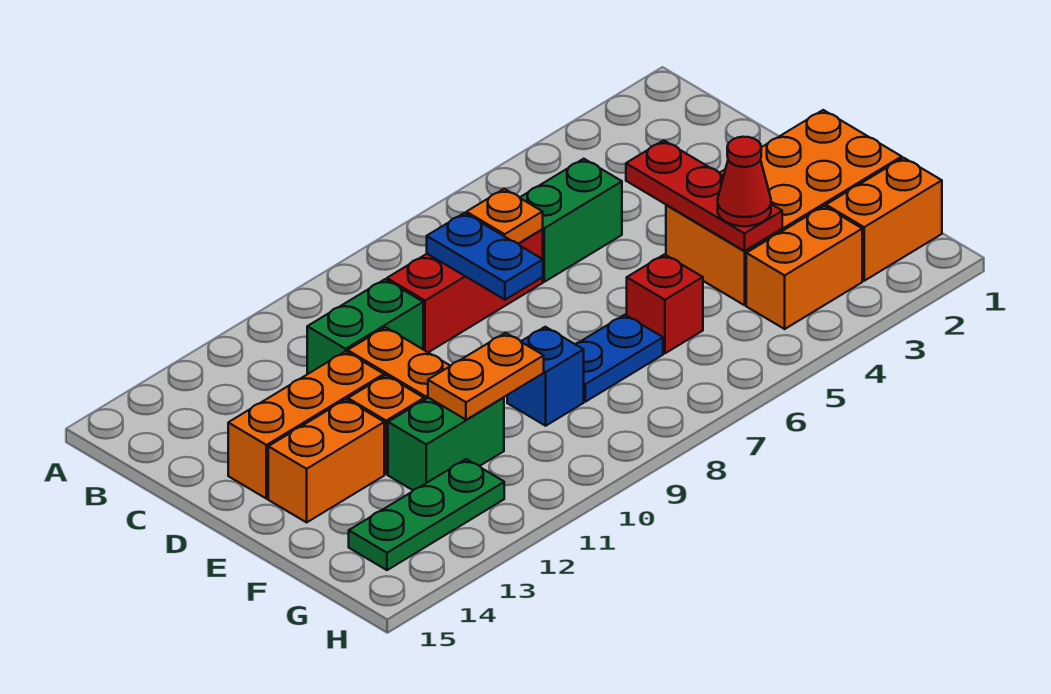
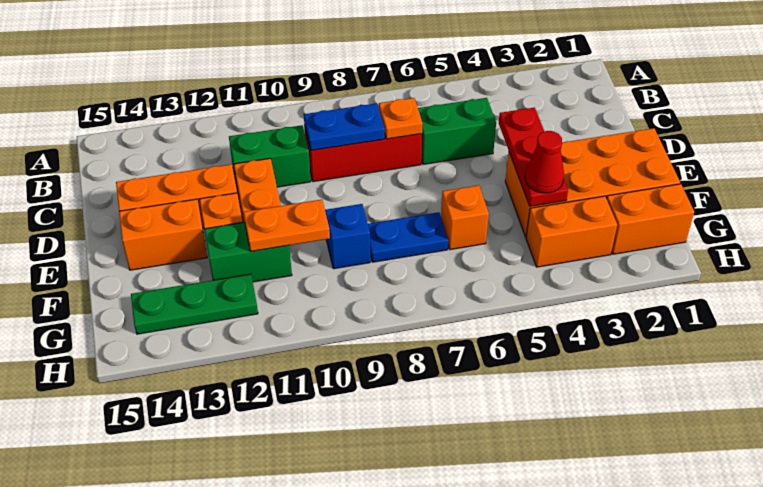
blue plate C8:D8 level 2 -> blue plate C8:C9 level 2
red brick F6 level 1 -> orange brick F6 level 1

